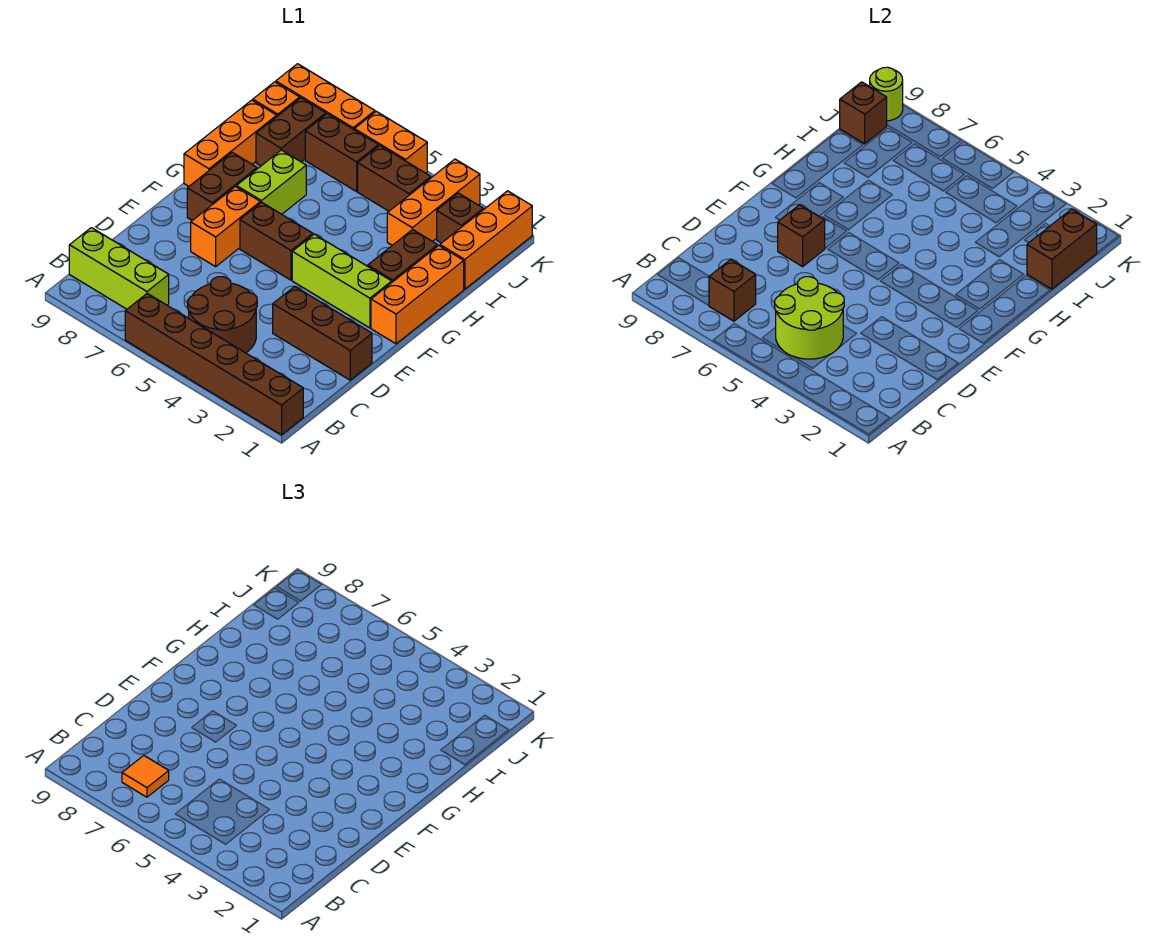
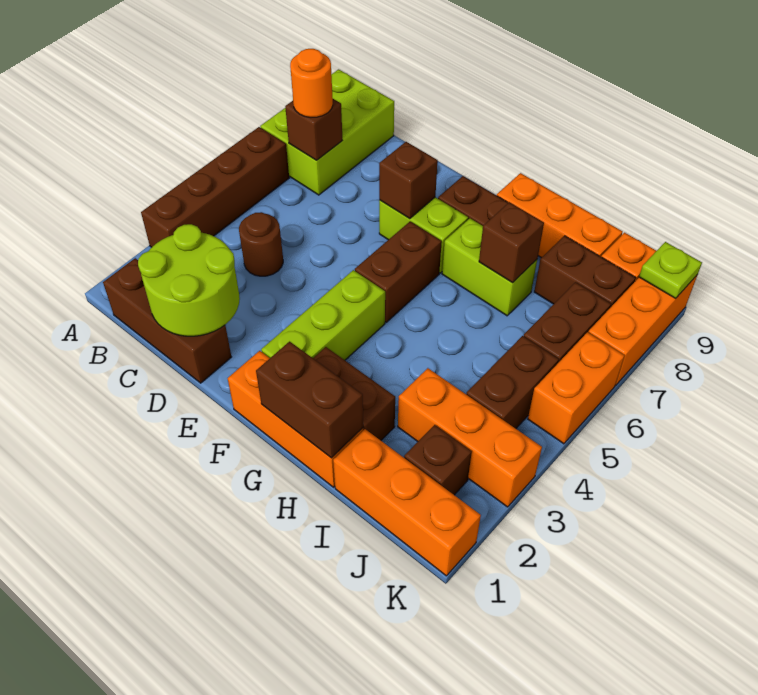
brown brick A1:A6 level 1 -> brown brick A3:A6 level 1
brown round brick B4:C5 level 1 -> brown round brick C4 level 1
lime round brick B4:C5 level 2 -> lime round brick C1:D2 level 2
lime brick B7:B9 level 1 -> lime brick A7:B9 level 1
orange tile B7 level 3 -> orange round brick B7 level 3
brown brick D1:D3 level 1 -> brown brick B1:D1 level 1
orange brick E7:F7 level 1 -> lime brick E7:F7 level 1
brown brick I1:J1 level 2 -> brown brick G1:H1 level 2
brown brick J9 level 2 -> brown brick H7 level 2
lime round brick K9 level 2 -> lime plate K9 level 2

